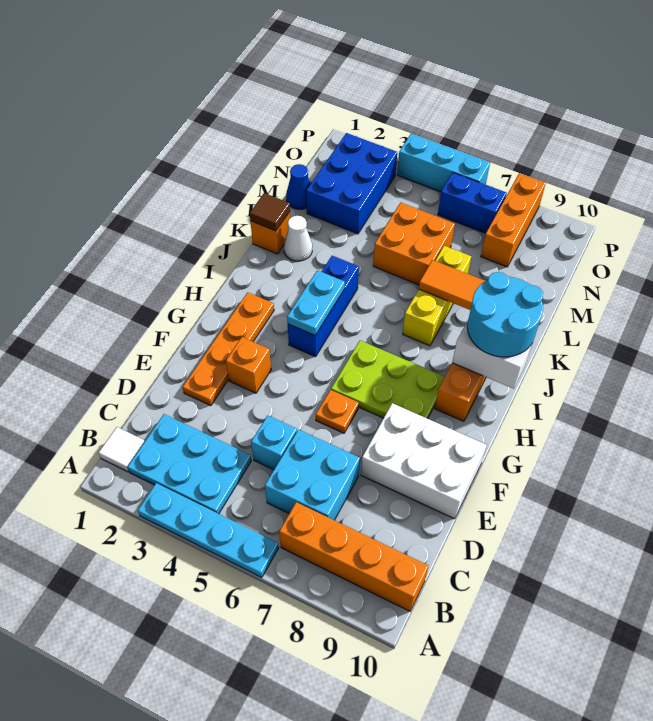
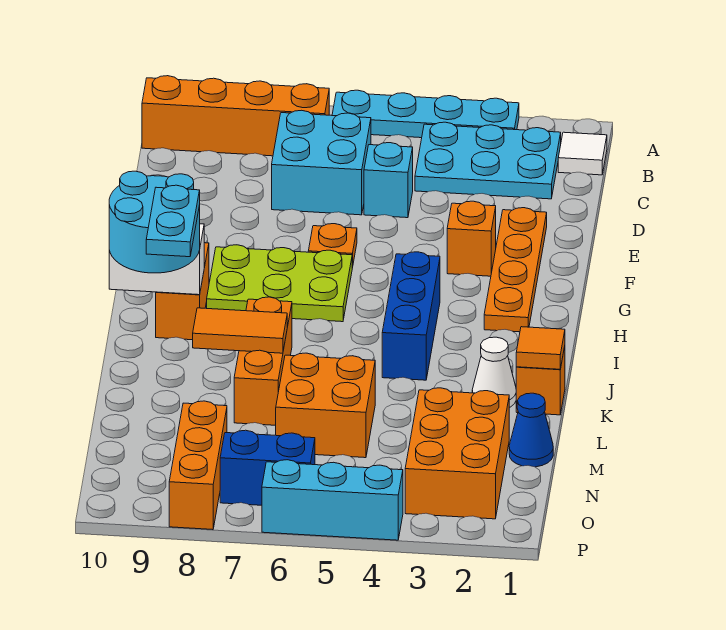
white brick E8:F10 level 1 -> none
cyan plate H4:I4 level 2 -> cyan plate J9:K9 level 4
yellow brick J7:L7 level 1 -> orange brick J7:L7 level 1
brown tile K1 level 2 -> orange tile K1 level 2
blue brick M2:O3 level 1 -> orange brick M2:O3 level 1

